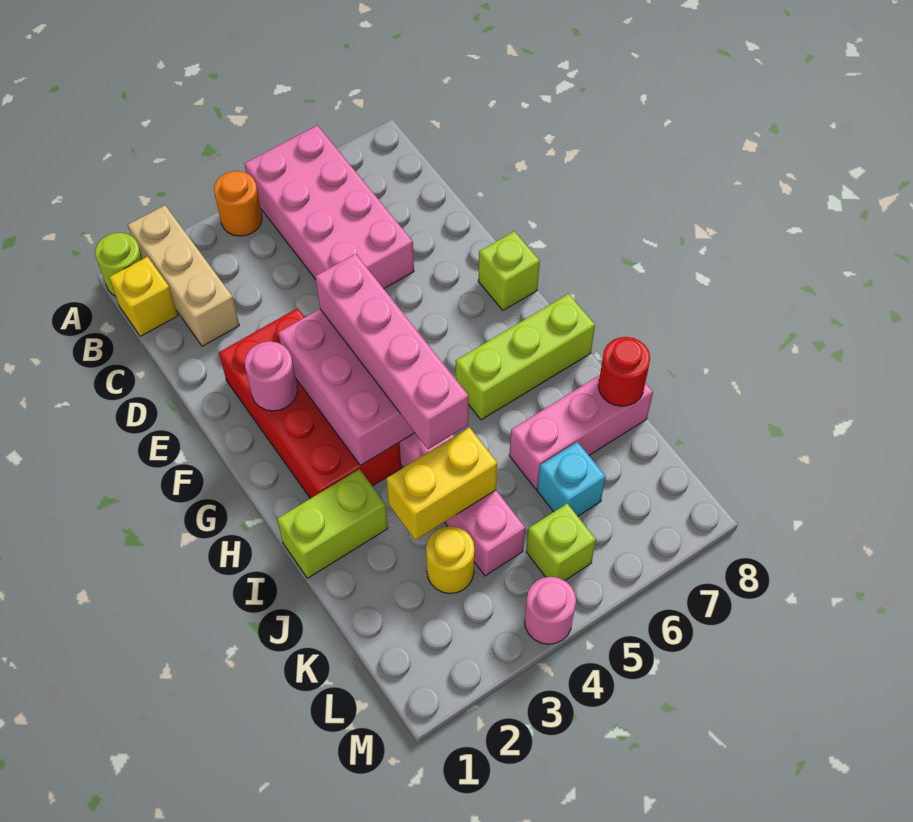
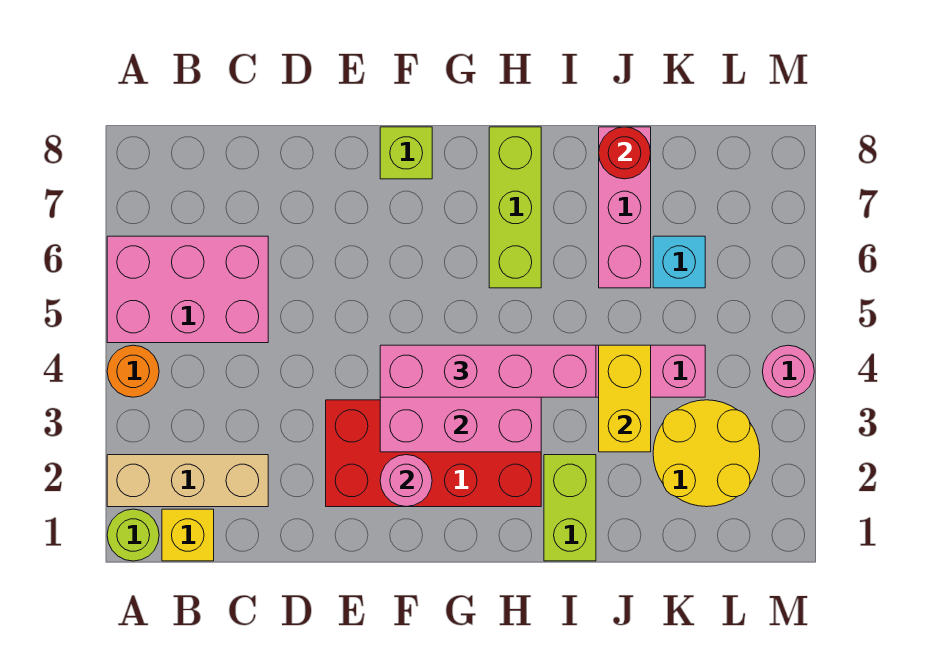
pink brick A5:D6 level 1 -> pink brick A5:C6 level 1
yellow round brick K3 level 1 -> yellow round brick K2:L3 level 1
lime brick L5 level 1 -> none

